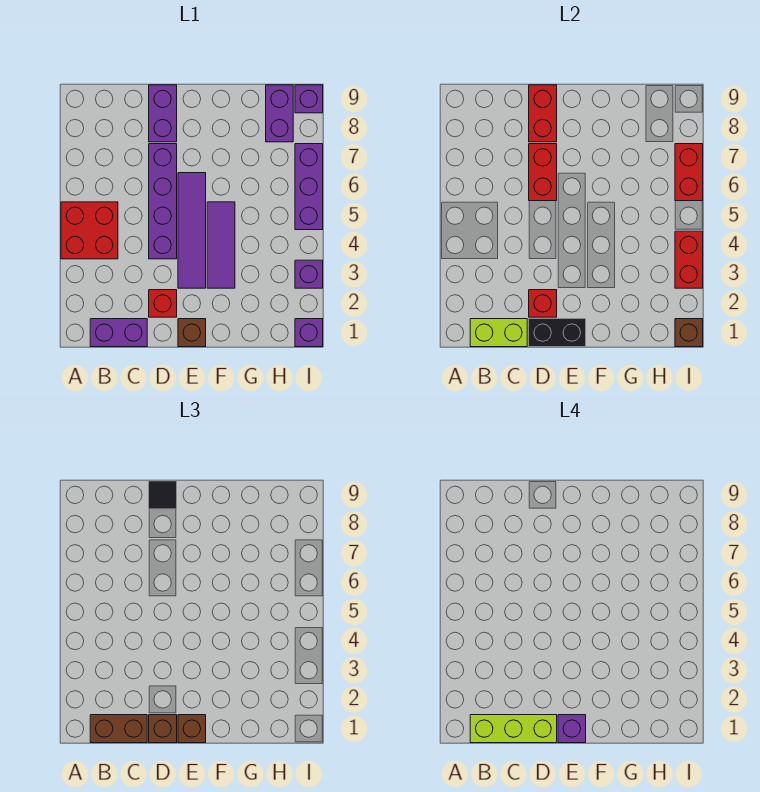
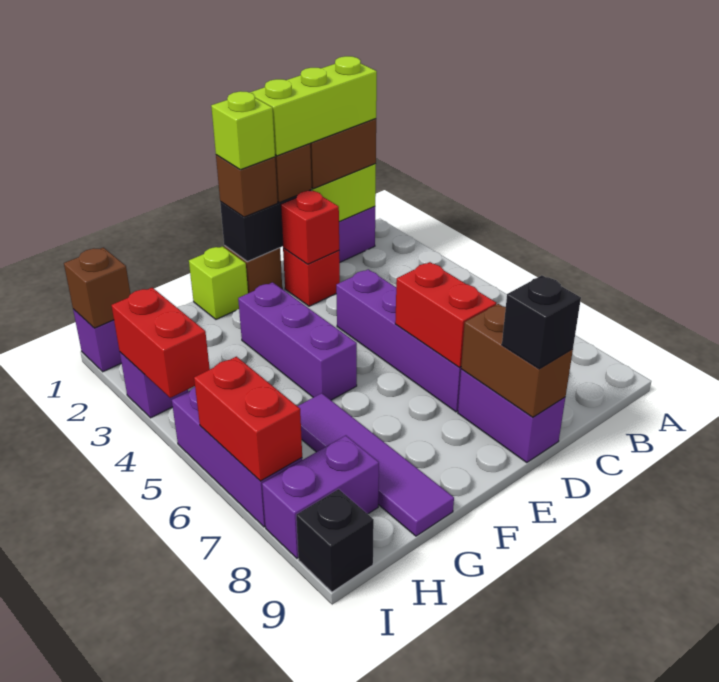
red brick A4:B5 level 1 -> none
red brick D8:D9 level 2 -> brown brick D8:D9 level 2
black tile D9 level 3 -> black brick D9 level 3
purple brick E1 level 4 -> lime brick E1 level 4
purple tile E3:E6 level 1 -> purple tile G6:G9 level 1
none -> lime brick F1 level 1
purple tile F3:F5 level 1 -> purple brick F3:F5 level 1
purple brick H8:H9 level 1 -> purple brick H8:I8 level 1
purple brick I9 level 1 -> black brick I9 level 1

